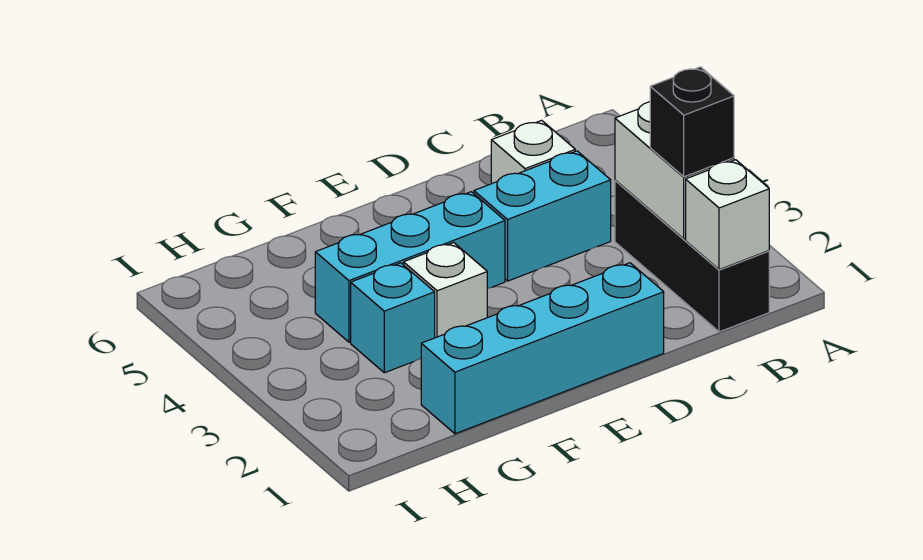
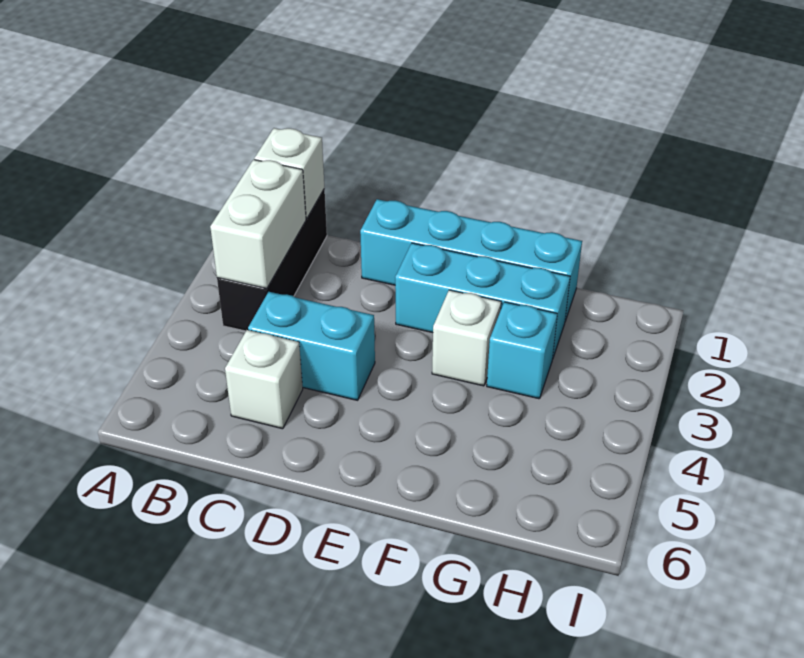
black brick B2 level 3 -> none
cyan brick E4:G4 level 1 -> cyan brick E2:G2 level 1

